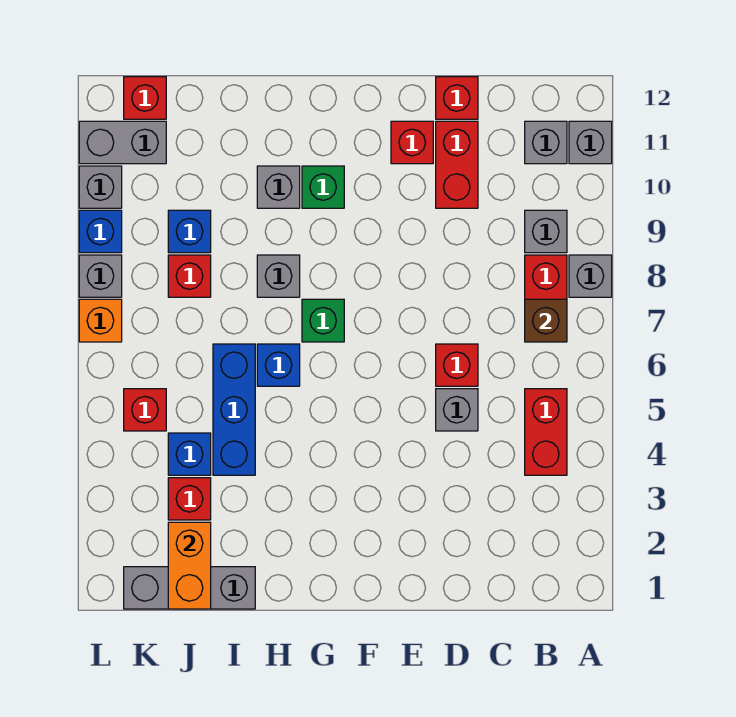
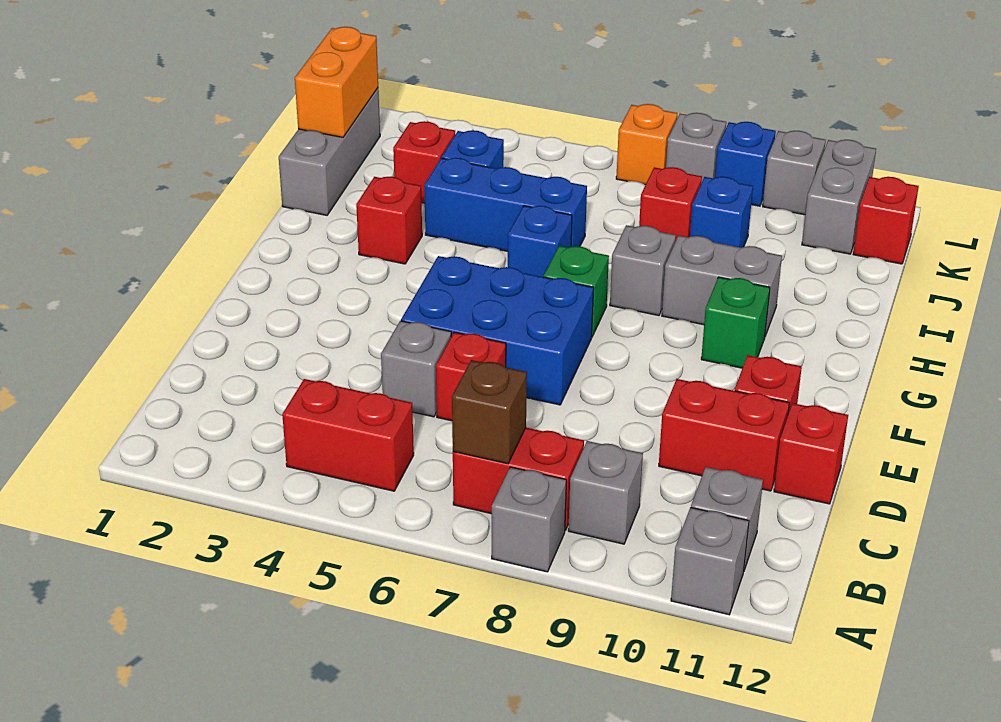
none -> blue brick E5:F7 level 1
grey brick H10 level 1 -> grey brick H9:H10 level 1
orange brick J1:J2 level 2 -> orange brick J1:K1 level 2
red brick K5 level 1 -> red brick H3 level 1

